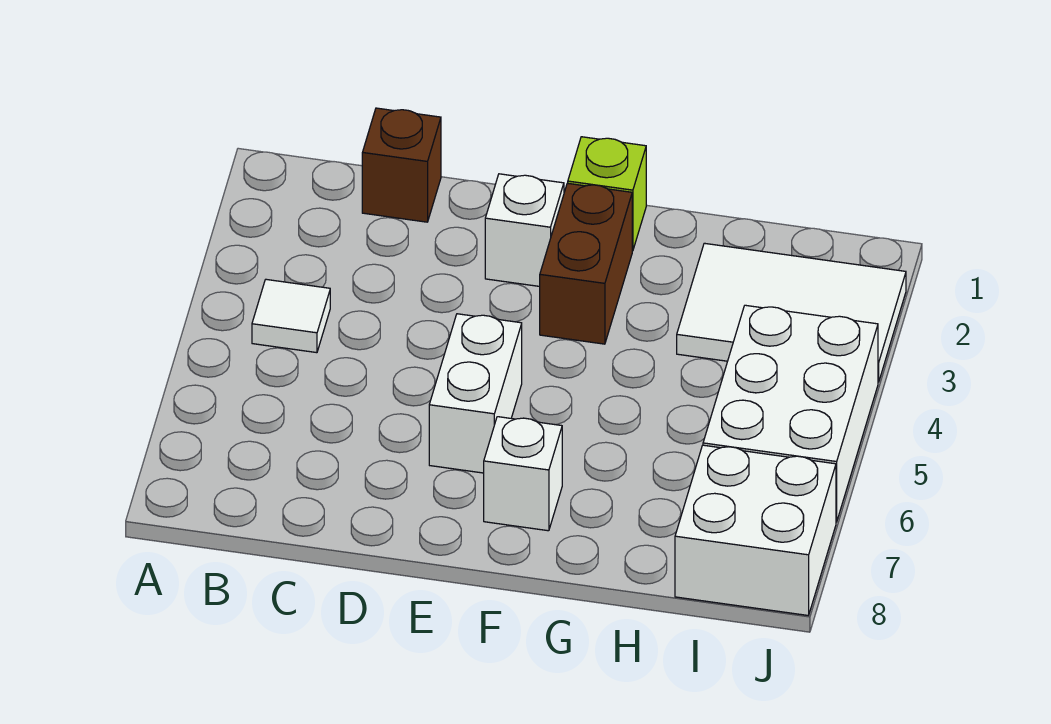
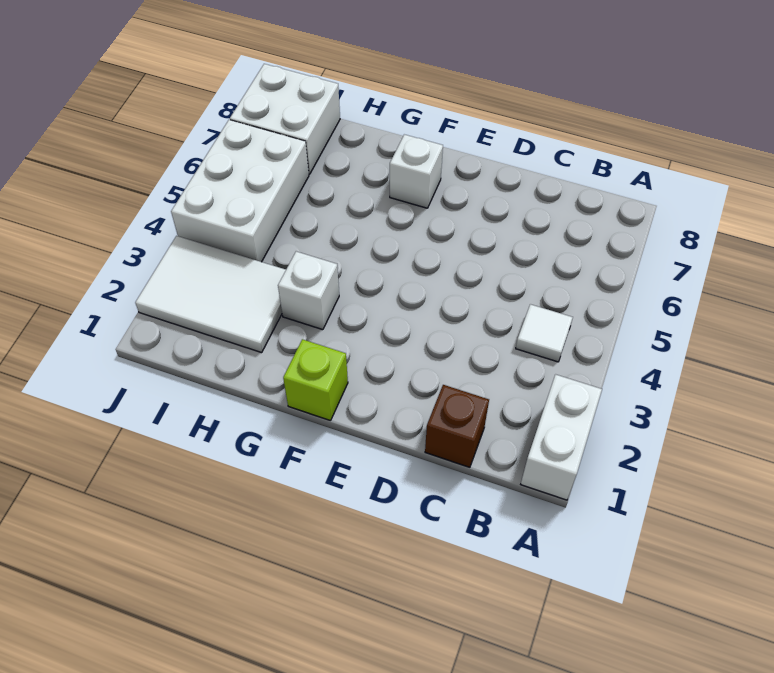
white brick E2 level 1 -> white brick G3 level 1
white brick E5:E6 level 1 -> white brick A1:A2 level 1
brown brick F2:F3 level 1 -> none

